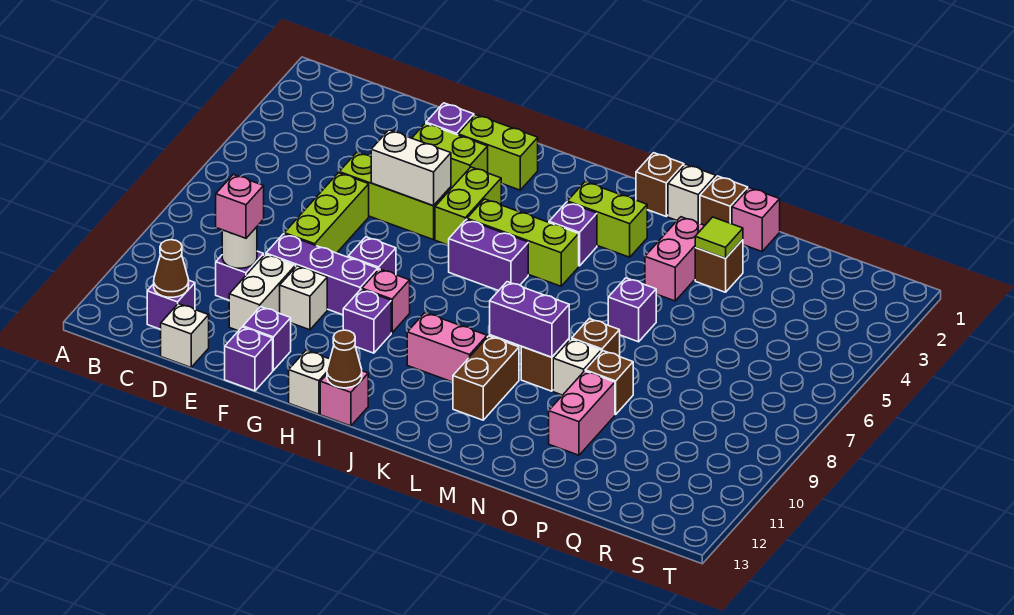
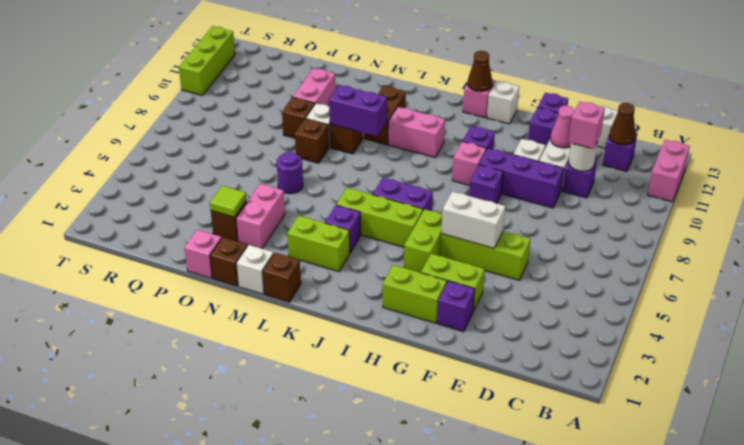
none -> pink brick A11:A12 level 1
lime brick E6:E8 level 1 -> lime brick T10:T12 level 1
none -> pink cone E11 level 2
purple brick N6 level 1 -> purple round brick N6 level 1

